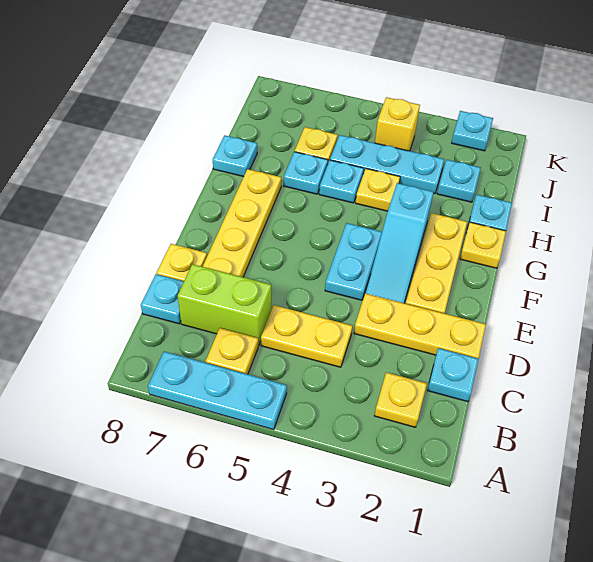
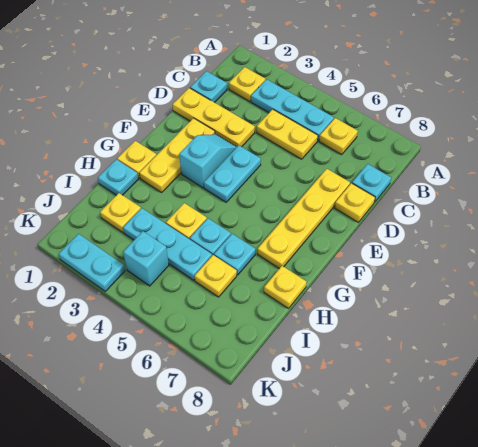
cyan plate A5:A7 level 1 -> cyan plate B3:B5 level 1
lime brick C6:C7 level 1 -> none
cyan slope E3:G3 level 1 top G -> cyan slope E3:F3 level 1 top F
cyan plate H8 level 1 -> yellow plate H8 level 1
cyan plate I2 level 1 -> yellow plate I2 level 1
yellow brick J4 level 1 -> cyan brick J4 level 1
cyan plate K2 level 1 -> cyan plate K2:K3 level 1

